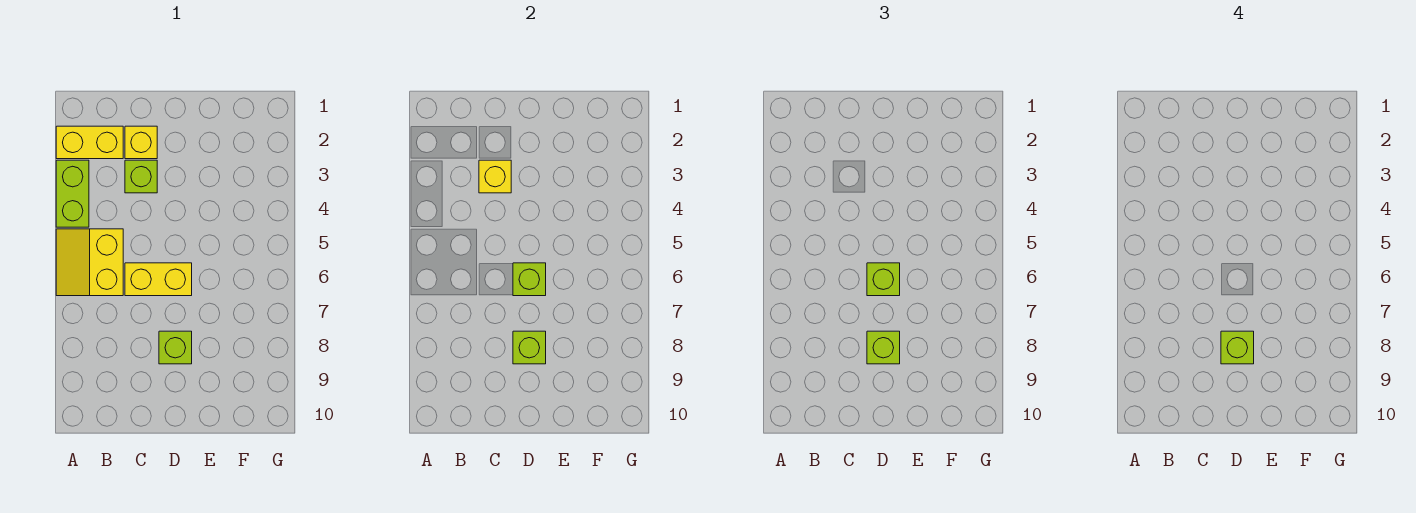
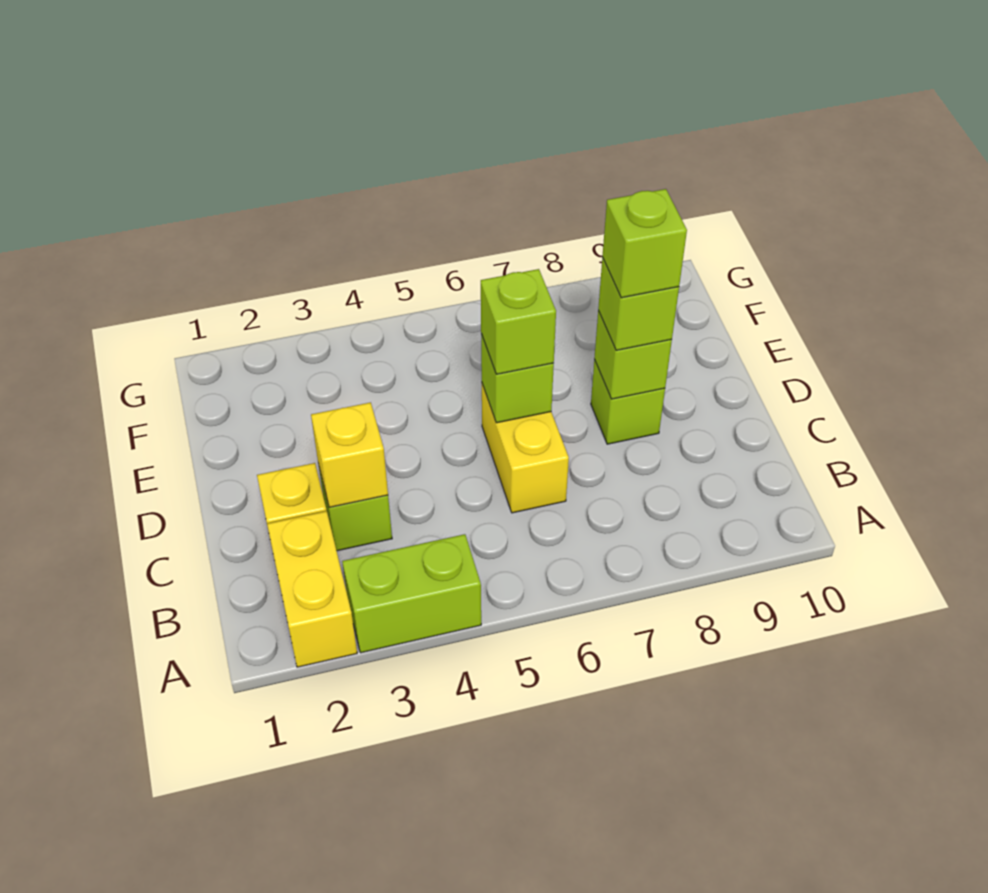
yellow slope A5:B6 level 1 top B -> none

